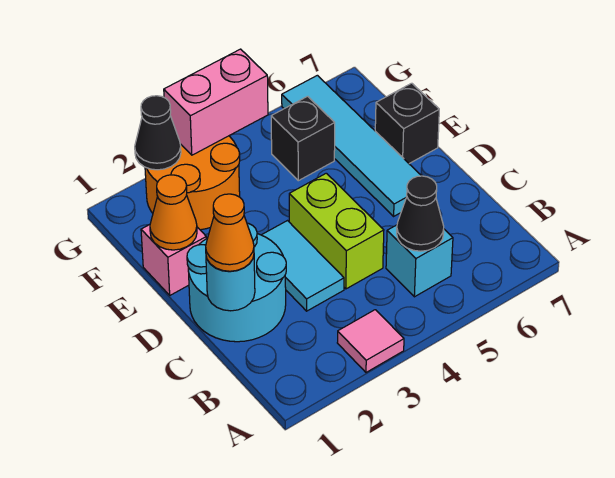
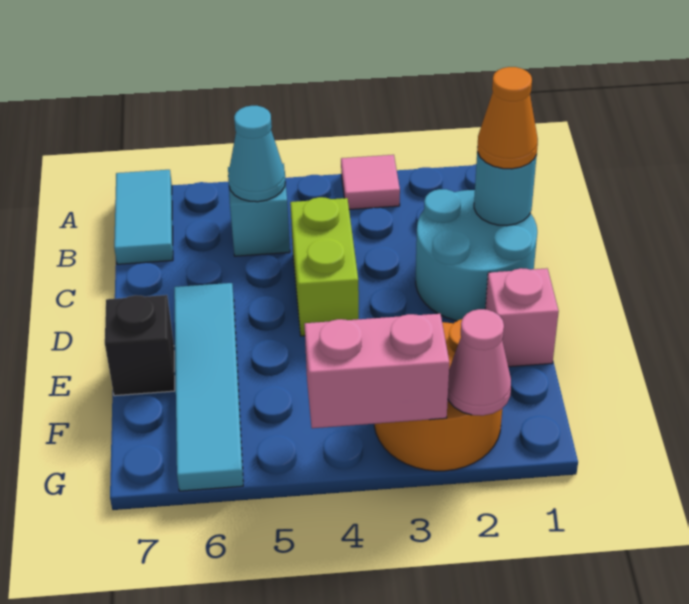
black cone B5 level 2 -> cyan cone B5 level 2
cyan tile C3:D3 level 1 -> cyan tile A7:B7 level 1
orange cone E1 level 2 -> none
black brick F5 level 1 -> none
black cone G2 level 2 -> pink cone G2 level 2

